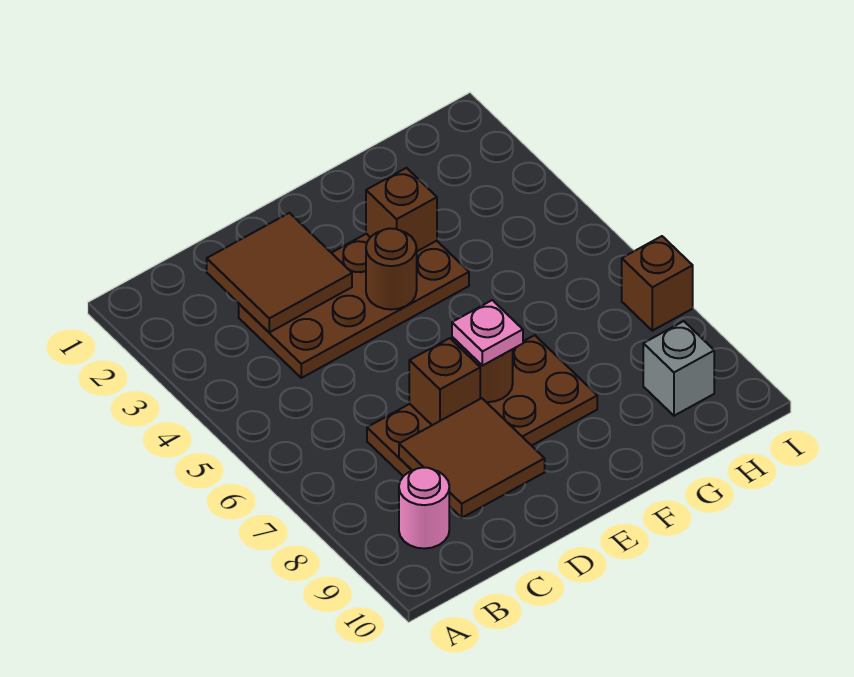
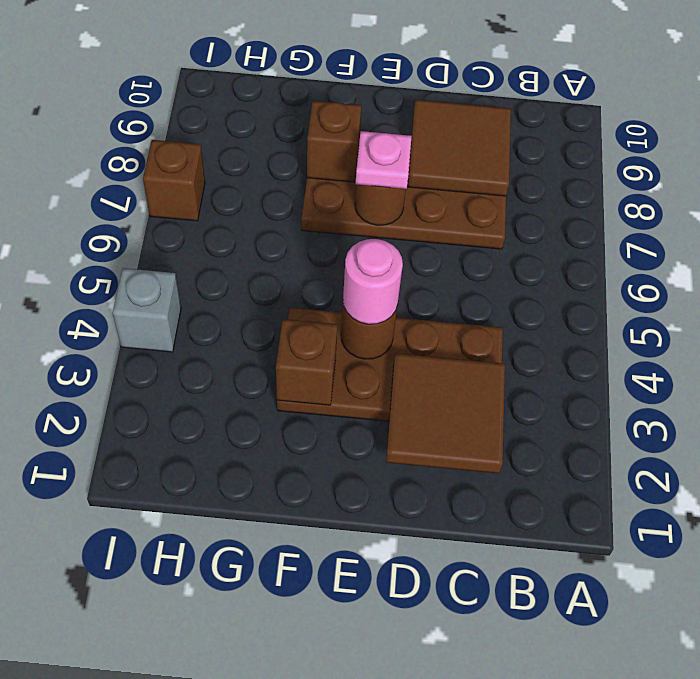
pink round brick B9 level 1 -> pink round brick E4 level 3
brown brick D7 level 2 -> brown brick F8 level 2
grey brick H9 level 1 -> grey brick I4 level 1

